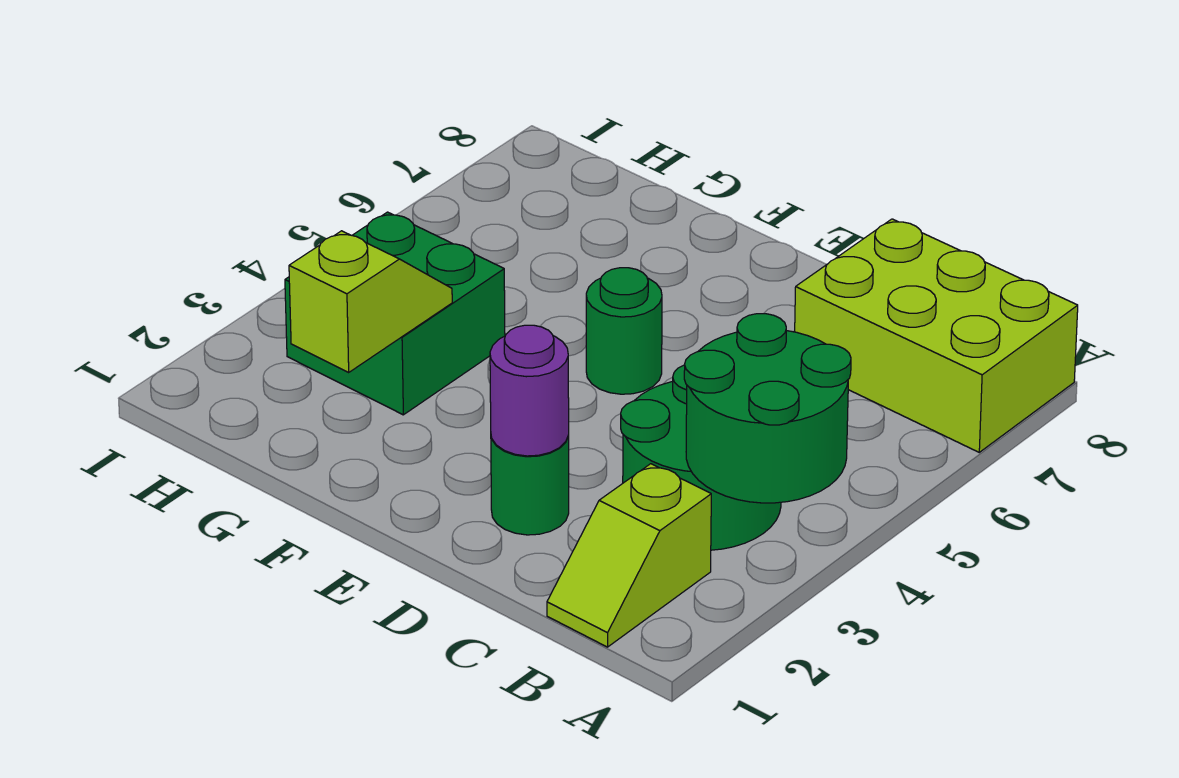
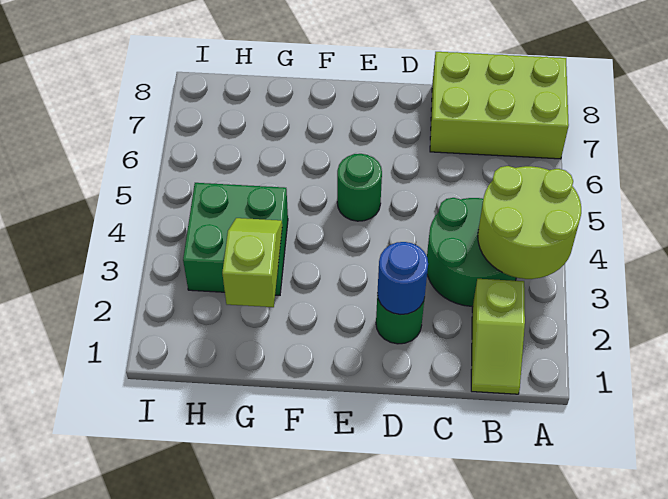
green round brick A3:B4 level 2 -> lime round brick A3:B4 level 2
purple round brick D2 level 2 -> blue round brick D2 level 2

